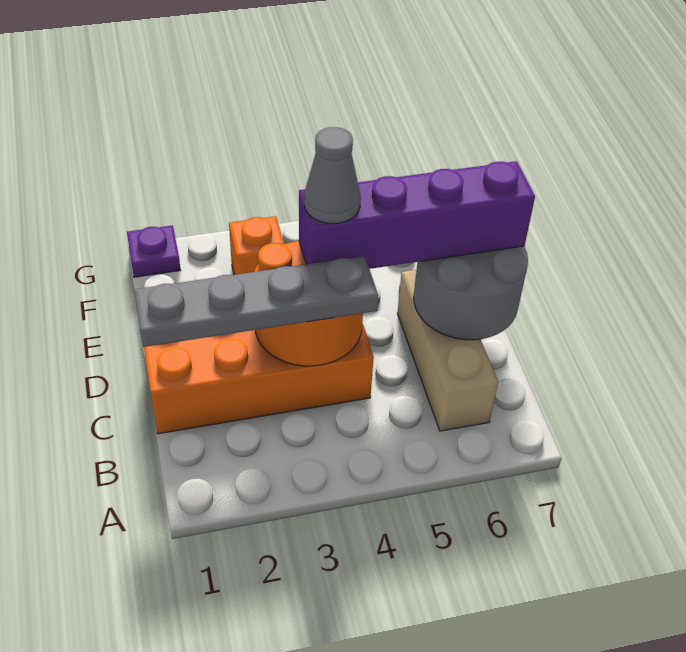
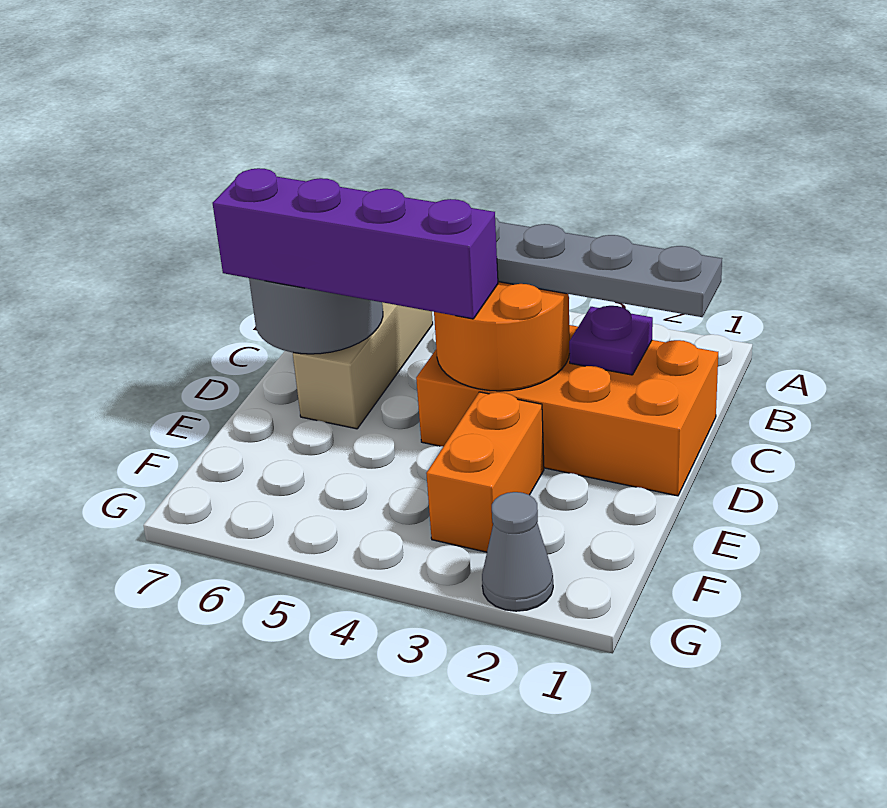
grey cone D4 level 4 -> grey cone G2 level 1
orange brick F3 level 1 -> orange brick E3:F3 level 1
purple plate G1 level 1 -> purple plate C2 level 2

